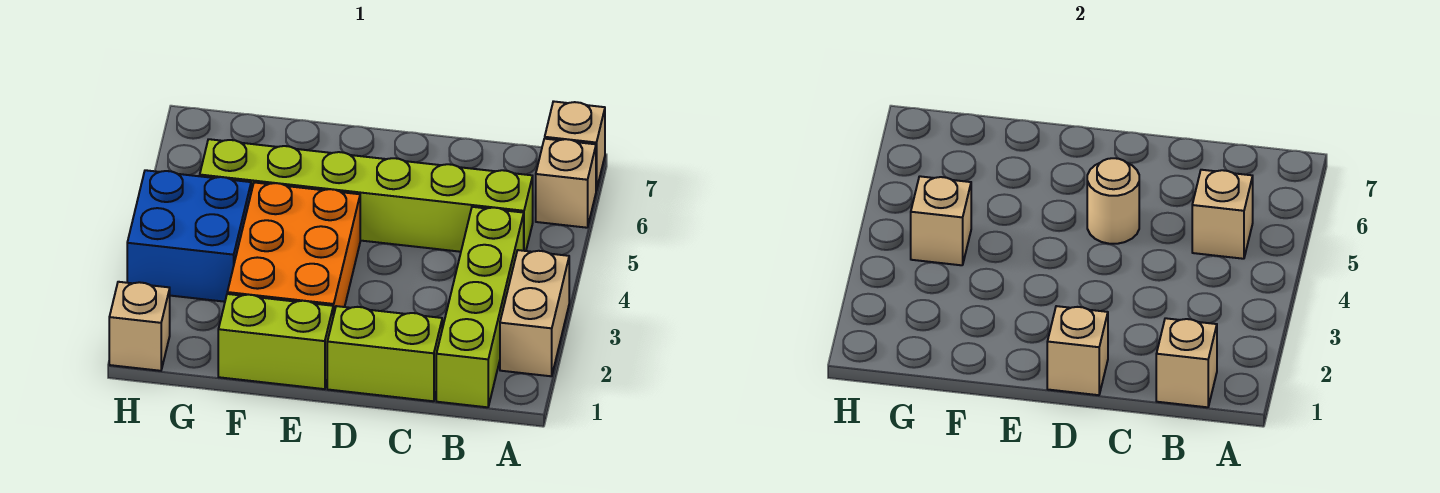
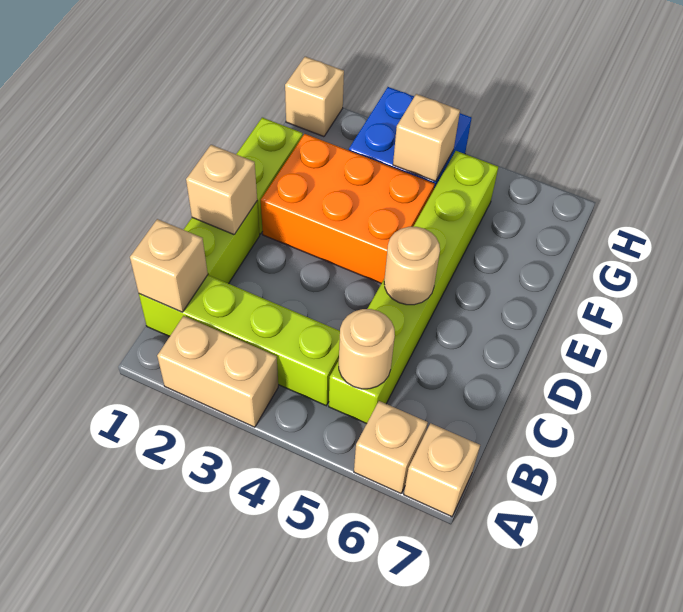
tan brick B5 level 2 -> tan round brick B5 level 2

